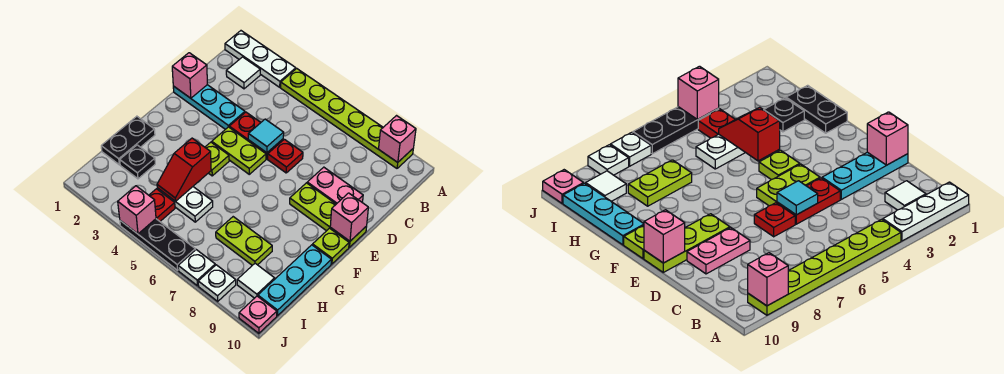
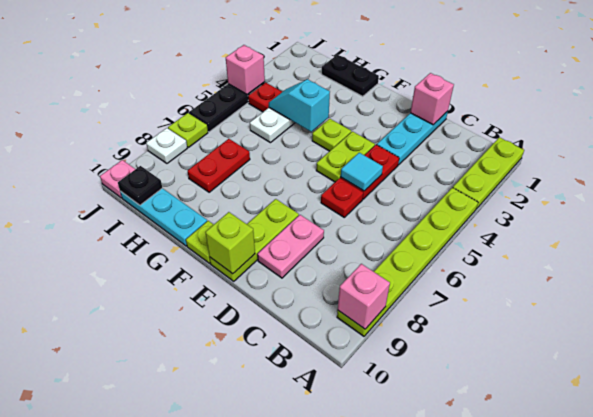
white plate A1:A3 level 1 -> lime plate A1:A3 level 1
white tile B2 level 1 -> none
pink brick E10 level 2 -> lime brick E10 level 2
red slope G4:H4 level 2 top G -> cyan slope G4:H4 level 2 top G
black plate H2 level 1 -> black plate I10 level 2
lime plate H7:H8 level 1 -> red plate H7:H8 level 1
white tile I9 level 1 -> none
white plate J7 level 1 -> lime plate J7 level 1

